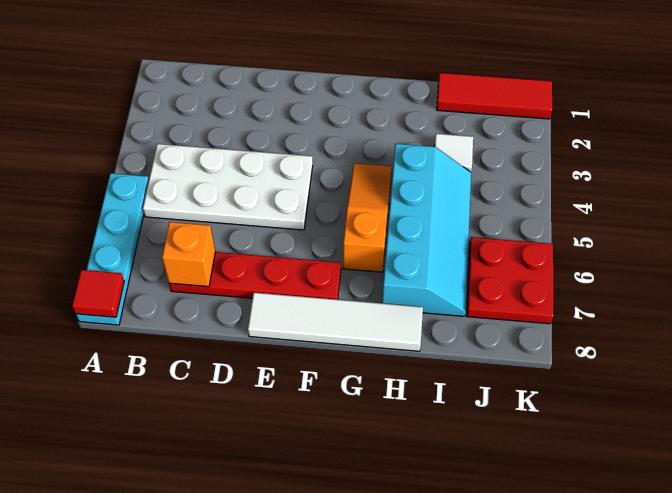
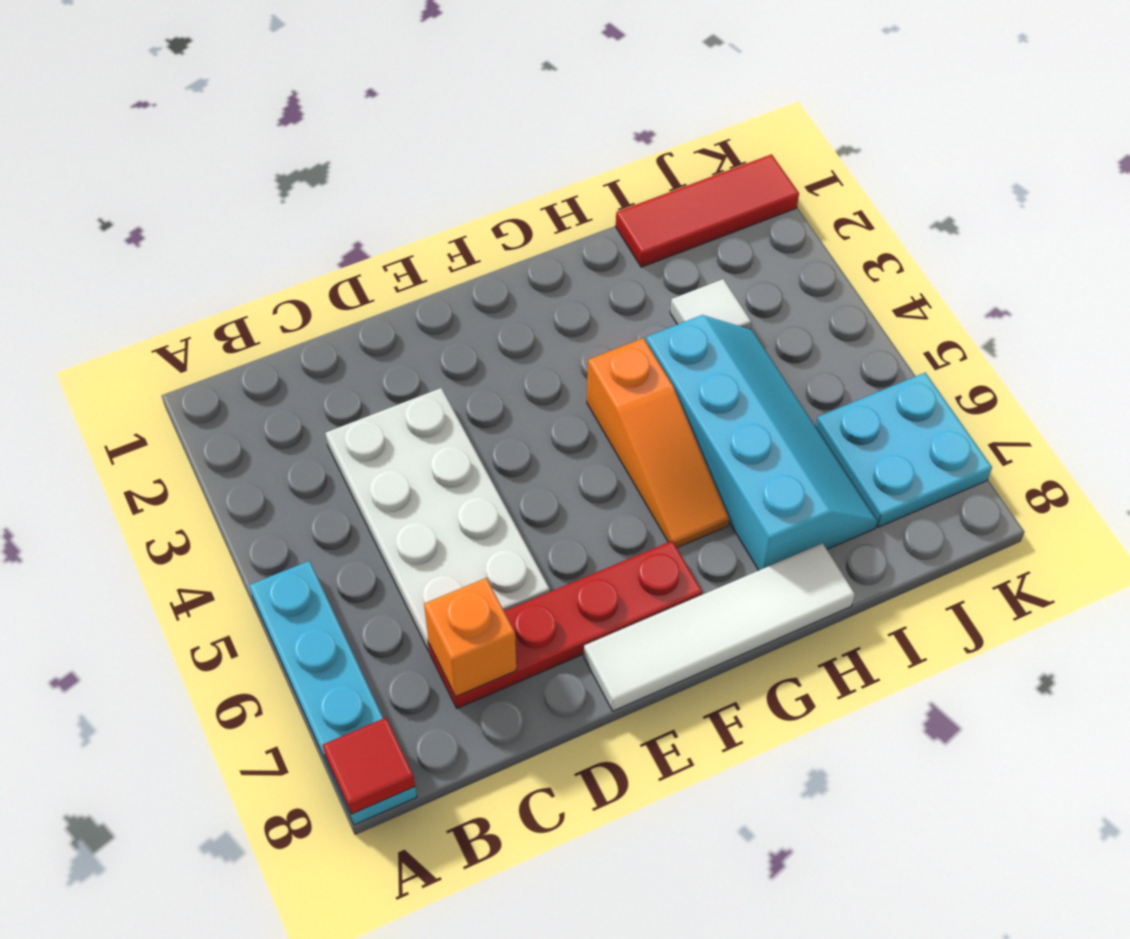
white plate B4:E5 level 1 -> white plate C3:D6 level 1
orange slope G4:G6 level 1 top 6 -> orange slope G4:G6 level 1 top 4
red plate J6:K7 level 1 -> cyan plate J6:K7 level 1

